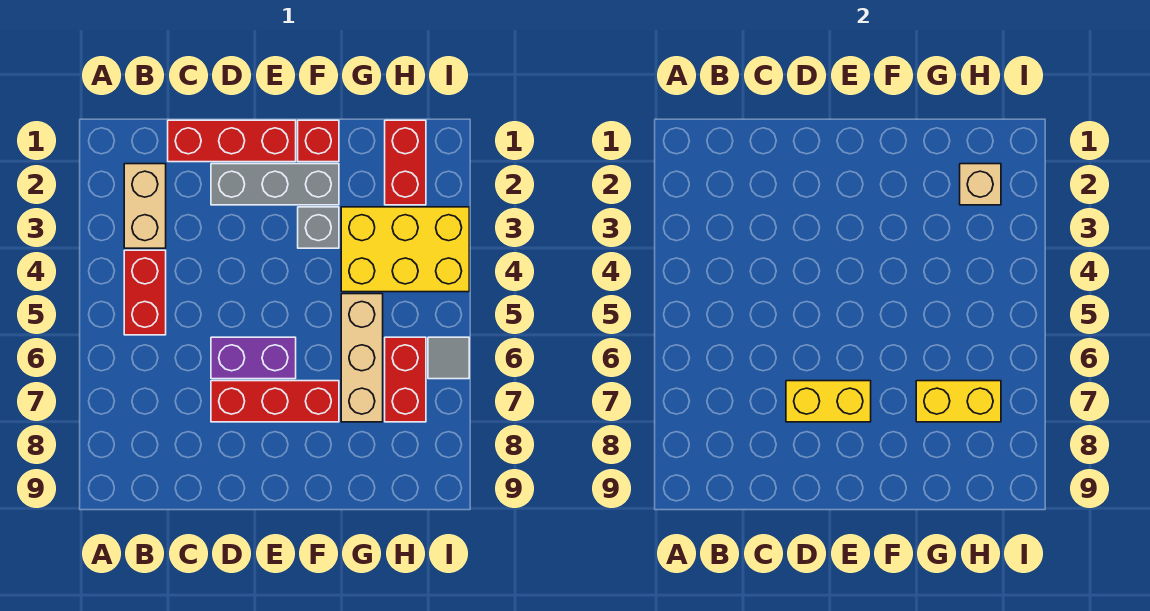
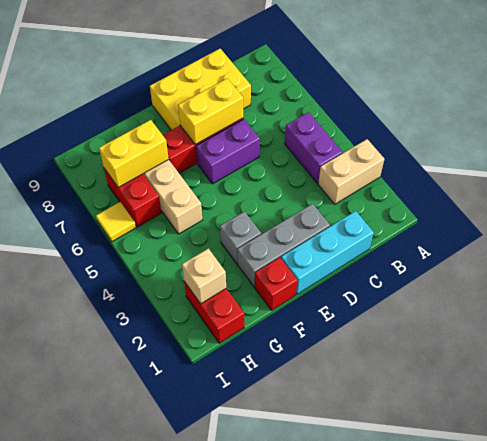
tan brick B2:B3 level 1 -> tan brick A3:B3 level 1
red brick B4:B5 level 1 -> purple brick B4:B5 level 1
red brick C1:E1 level 1 -> cyan brick C1:E1 level 1
yellow brick G3:I4 level 1 -> yellow brick C8:E9 level 1
grey tile I6 level 1 -> yellow tile I6 level 1

